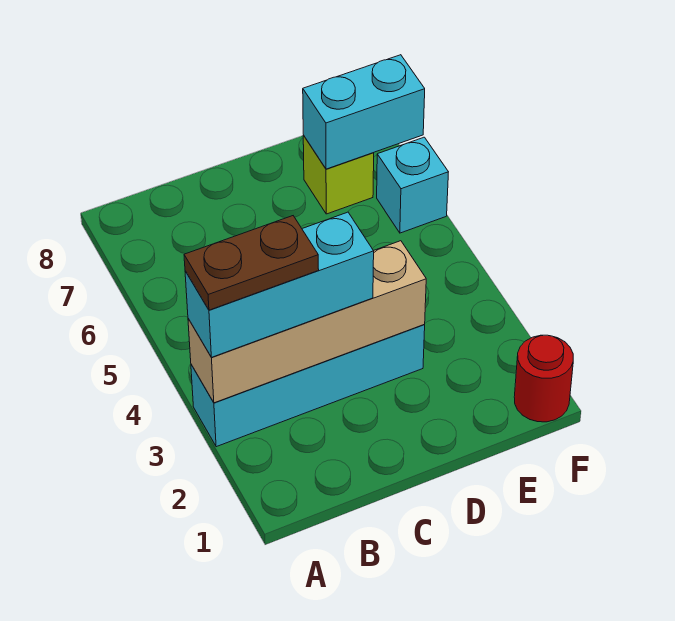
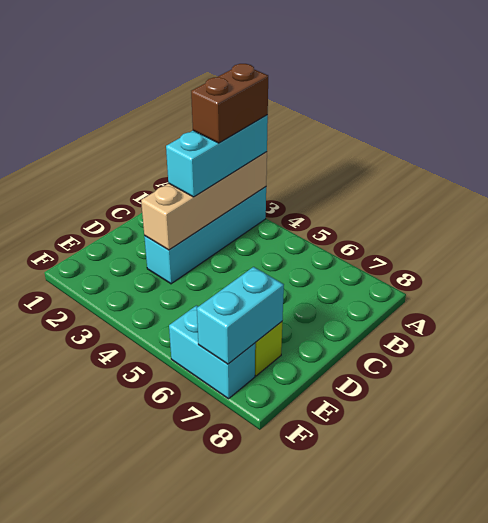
brown plate A3:B3 level 4 -> brown brick A3:B3 level 4
red round brick F1 level 1 -> none
cyan brick F6 level 1 -> cyan brick F6:F7 level 1

